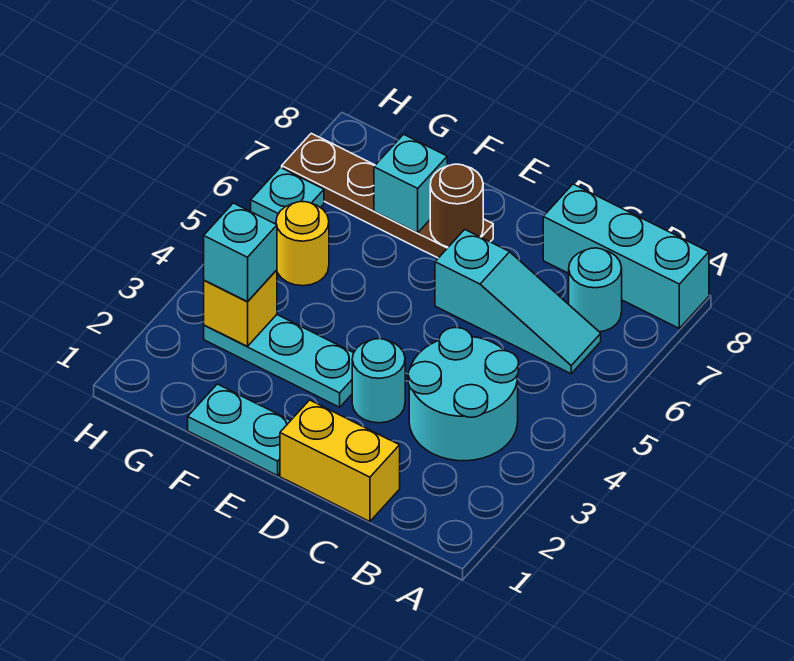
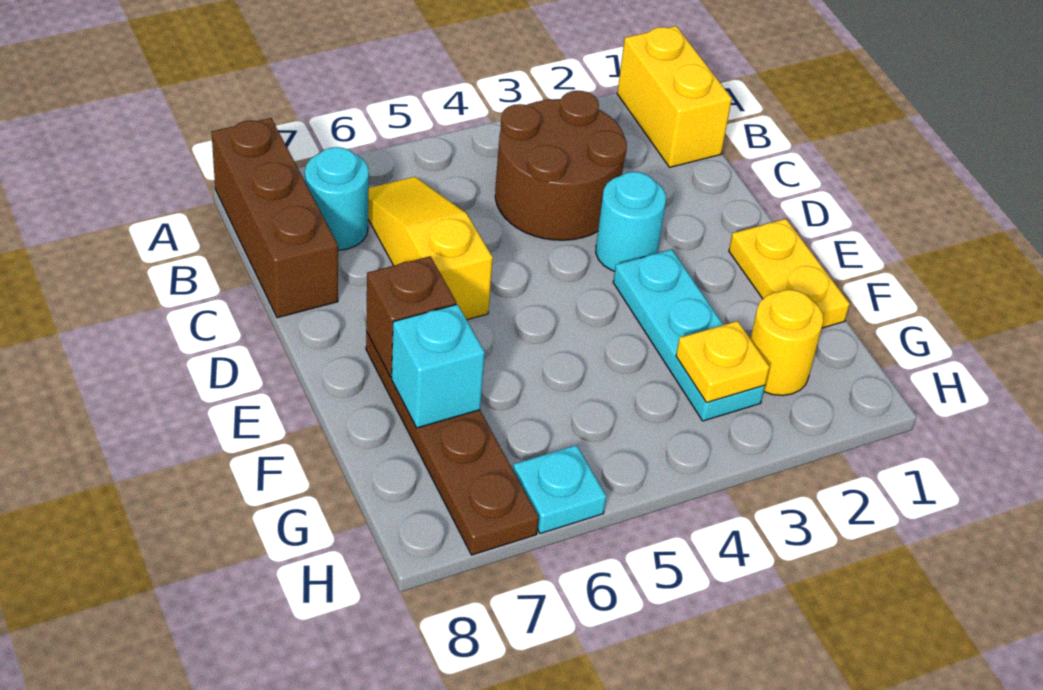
cyan brick A8:C8 level 1 -> brown brick A8:C8 level 1
cyan round brick B3:C4 level 1 -> brown round brick B3:C4 level 1
cyan slope B6:D6 level 1 top D -> yellow slope B6:D6 level 1 top D
yellow brick C1:D1 level 1 -> yellow brick A1:B1 level 1
cyan plate E1:F1 level 1 -> yellow plate E1:F1 level 1
brown round brick E7 level 2 -> brown brick E7 level 2
yellow brick G3 level 2 -> yellow plate G3 level 2
cyan brick G3 level 3 -> none
yellow round brick G5 level 1 -> yellow round brick G2 level 1

